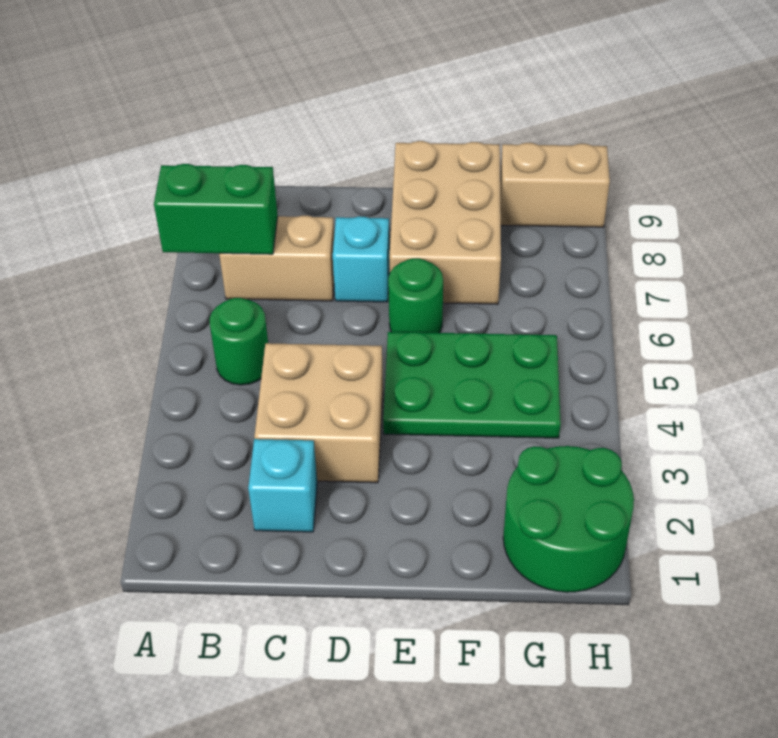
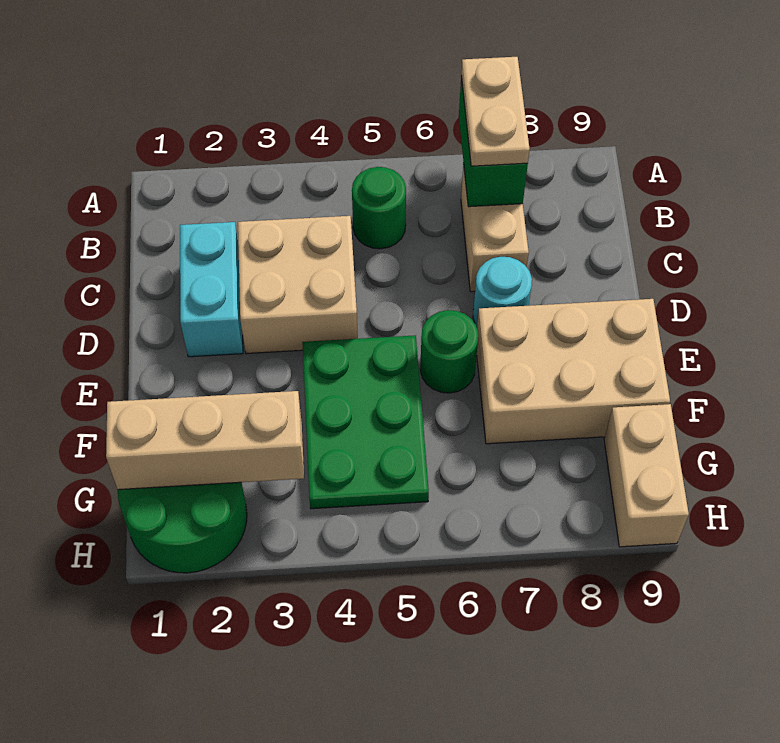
none -> tan plate A7:B7 level 3
cyan brick C2 level 1 -> cyan brick C2:D2 level 1
cyan brick D7 level 1 -> cyan round brick D7 level 1
none -> tan brick G1:G3 level 2

